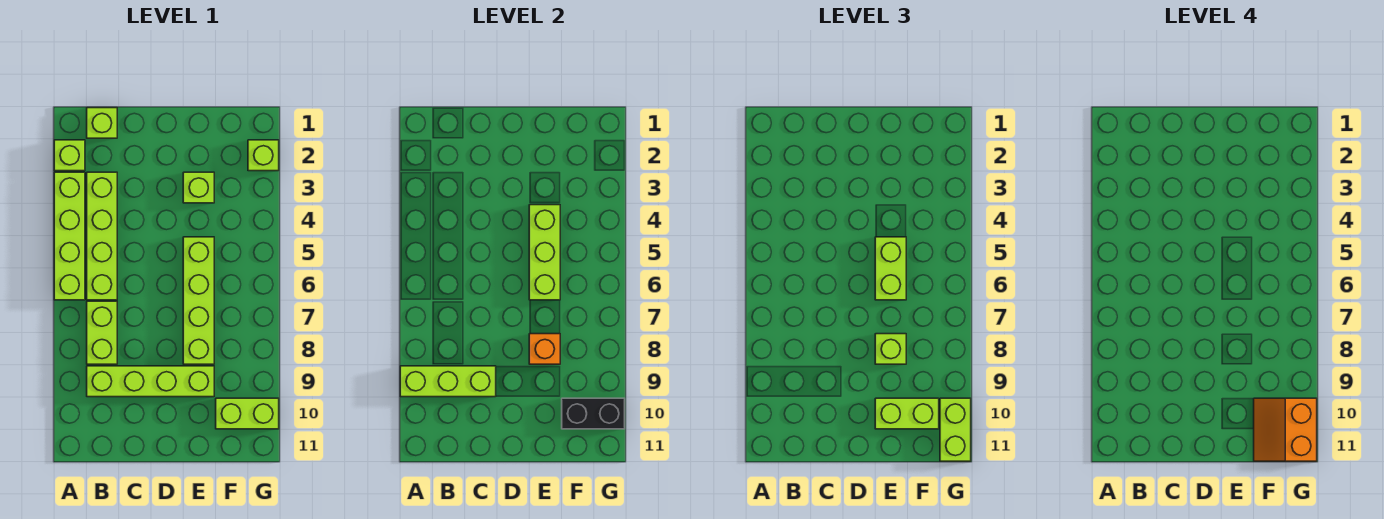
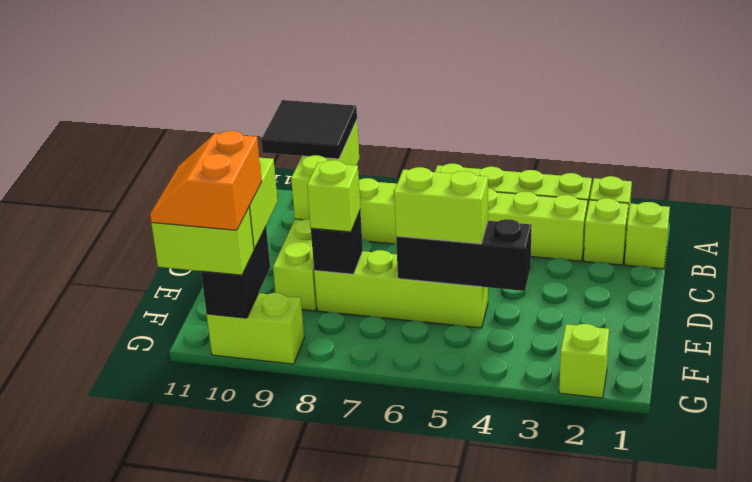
none -> black tile A9:B10 level 3
lime brick E3 level 1 -> lime brick B2 level 1
lime brick E4:E6 level 2 -> black brick E4:E6 level 2
orange brick E8 level 2 -> black brick E8 level 2
lime brick F10:G10 level 1 -> lime brick G9:G10 level 1
orange slope F10:G11 level 4 top G -> orange slope F10:G11 level 4 top 10

